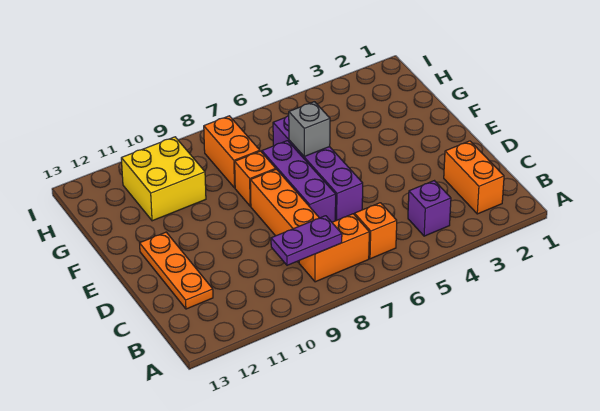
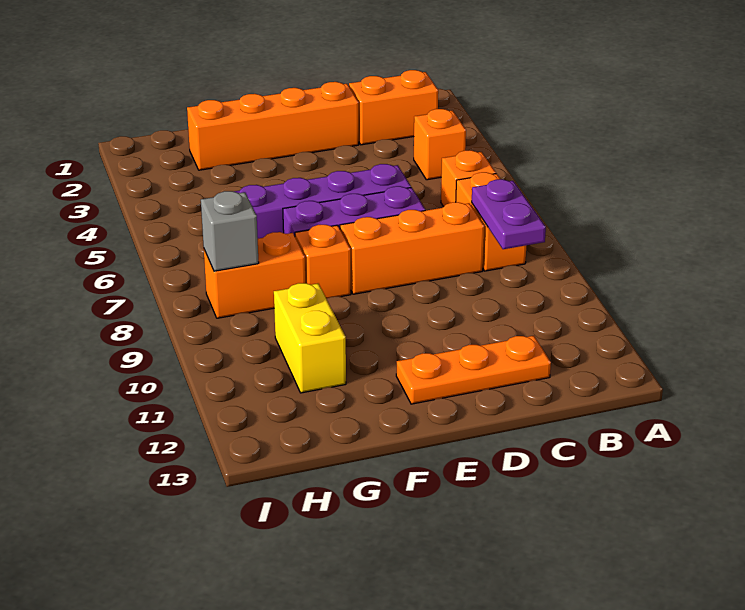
purple brick B4 level 1 -> orange brick B4 level 1
none -> orange brick D2:G2 level 1
grey brick F6 level 2 -> grey brick H8 level 2
yellow brick G10:H11 level 1 -> yellow brick G10:G11 level 1

